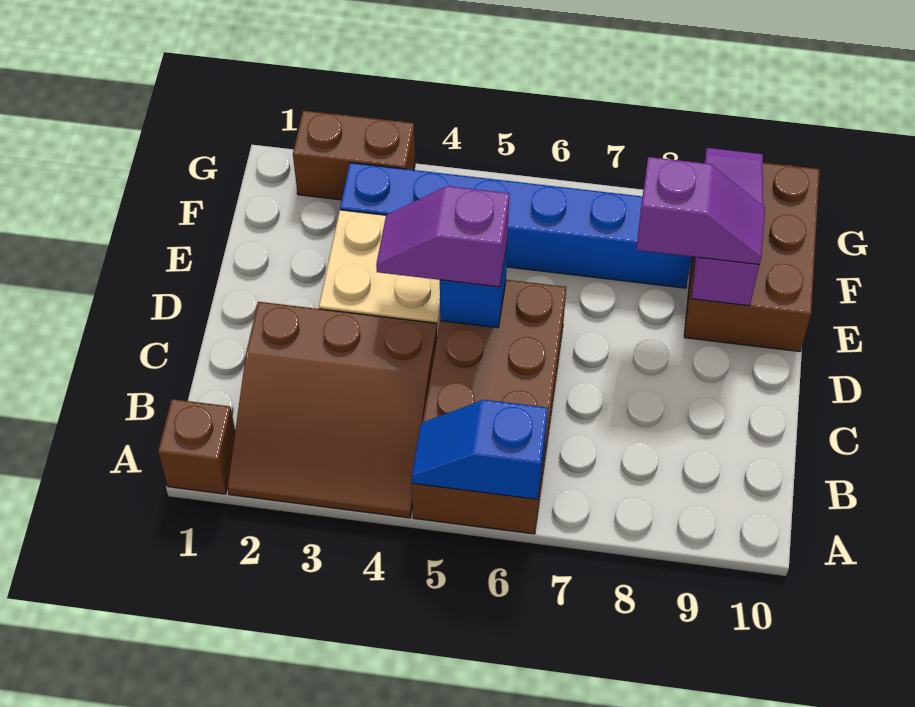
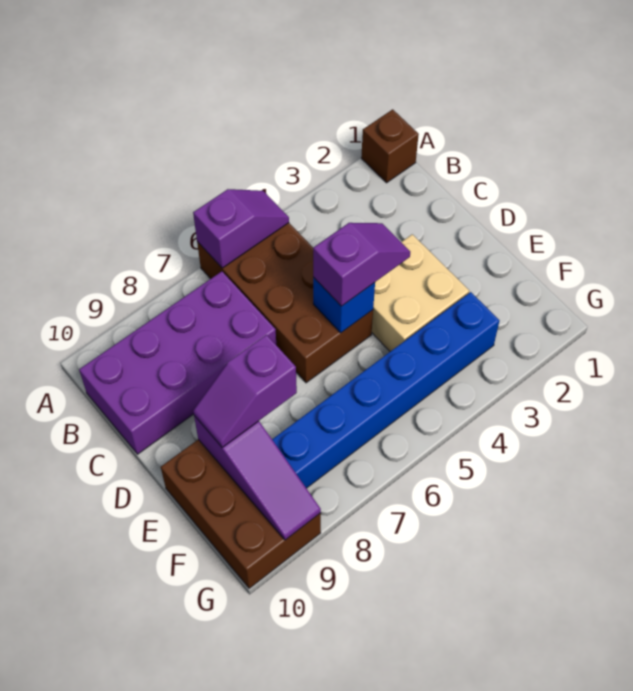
brown slope A2:C4 level 1 top C -> none
blue slope A5:A6 level 2 top 6 -> purple slope A5:A6 level 2 top 6
none -> purple brick B7:C10 level 1
brown brick G2:G3 level 1 -> none

